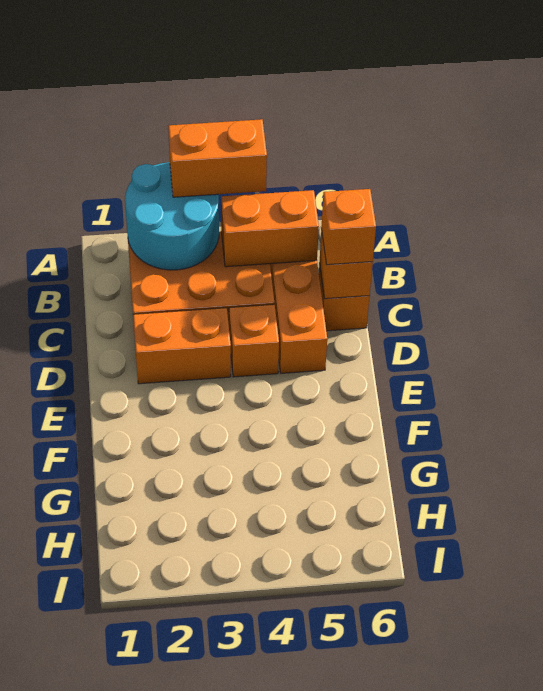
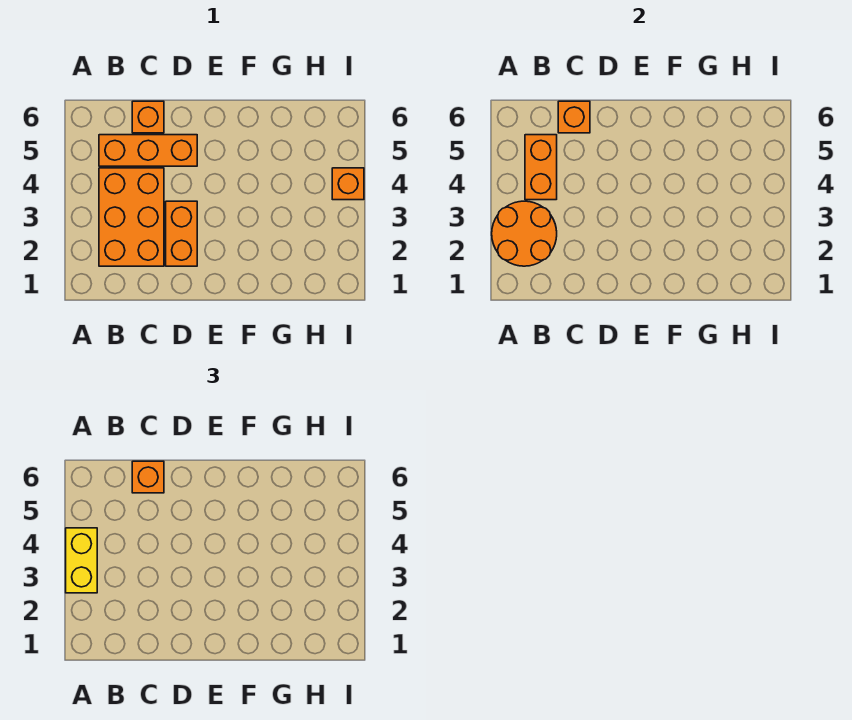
cyan round brick A2:B3 level 2 -> orange round brick A2:B3 level 2
orange brick A3:A4 level 3 -> yellow brick A3:A4 level 3
orange brick D4 level 1 -> orange brick I4 level 1

